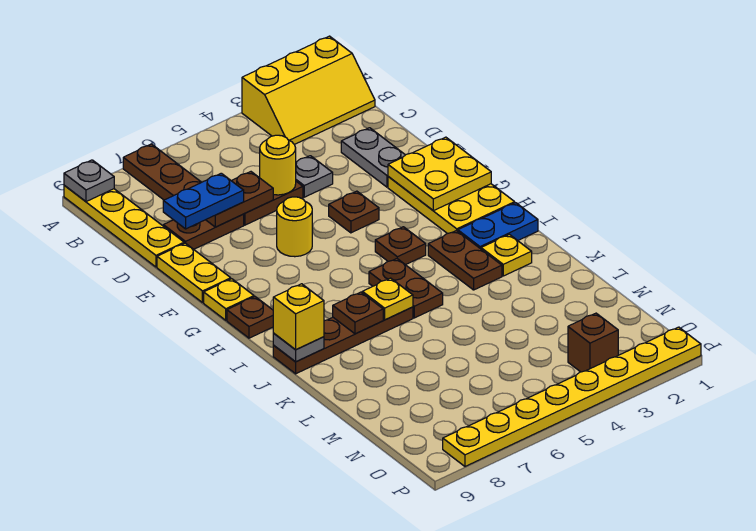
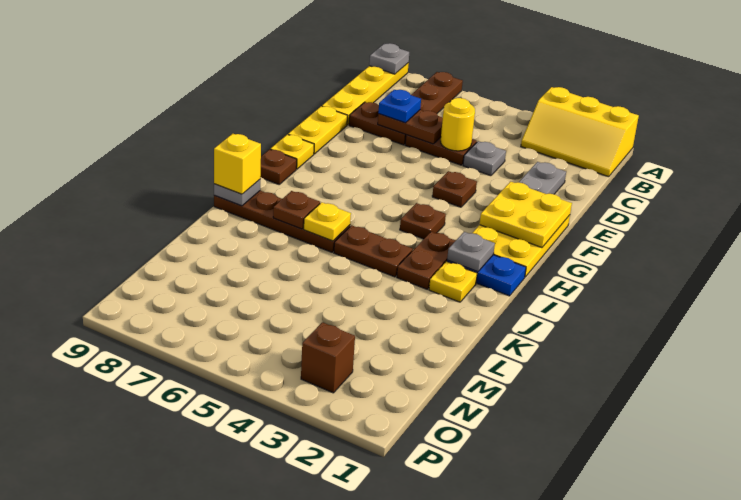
blue plate D7:D8 level 3 -> blue plate D7 level 3
yellow round brick F6 level 1 -> none
none -> grey plate I2 level 2
brown plate I5:J5 level 1 -> brown plate J4:J5 level 1
yellow plate P1:P8 level 1 -> none

